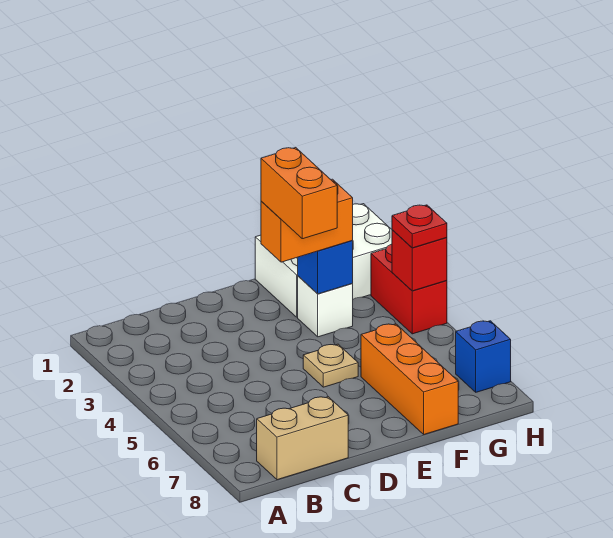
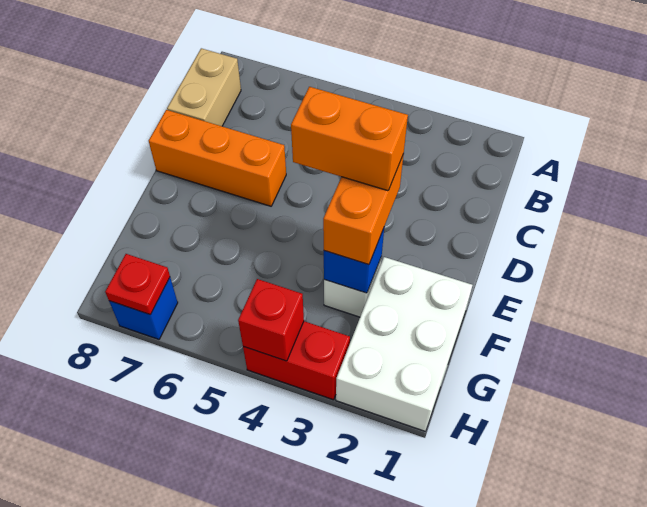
tan plate E5 level 1 -> none
orange brick F6:F8 level 1 -> orange brick D6:D8 level 1
red plate H4 level 3 -> red plate H7 level 2

